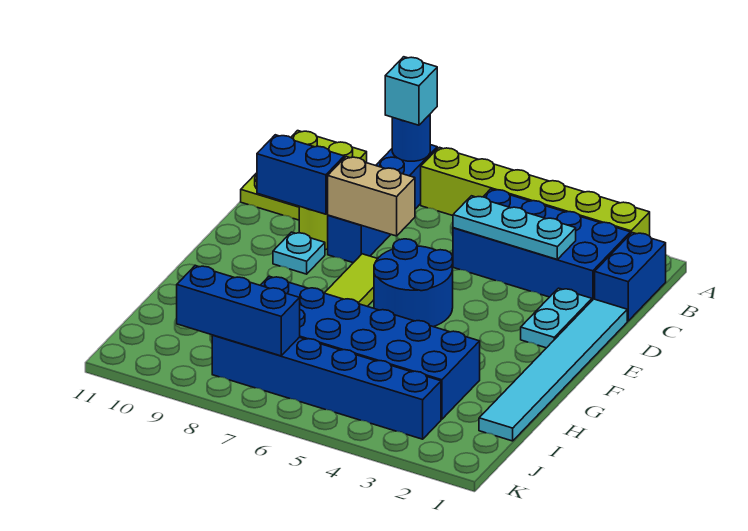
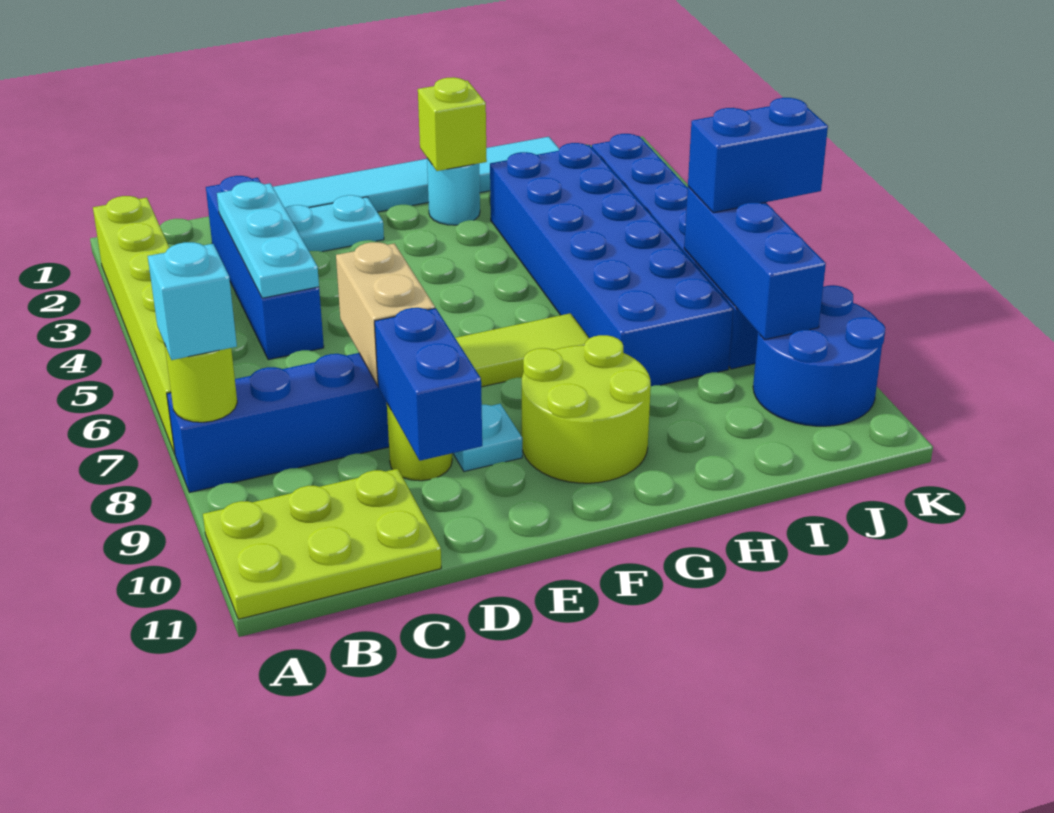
blue round brick A8 level 2 -> lime round brick A8 level 2
blue brick B1:C1 level 1 -> blue brick J7:K7 level 3
blue brick B2:C5 level 1 -> blue brick C2:C5 level 1
blue round brick E5:F6 level 1 -> blue round brick J9:K10 level 1
none -> lime round brick F9:G10 level 1
none -> cyan round brick G2 level 1
none -> lime brick G2 level 2

